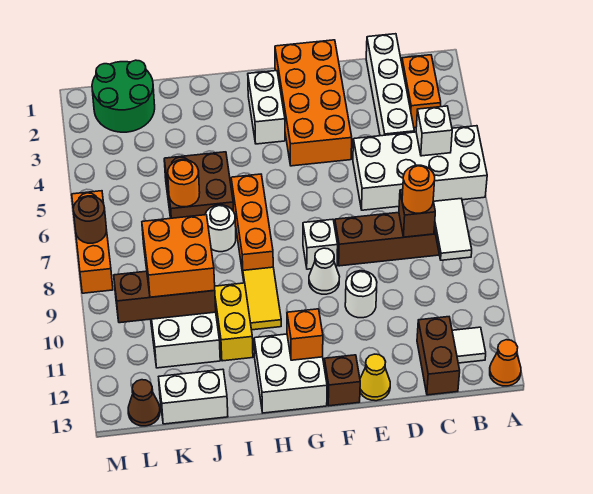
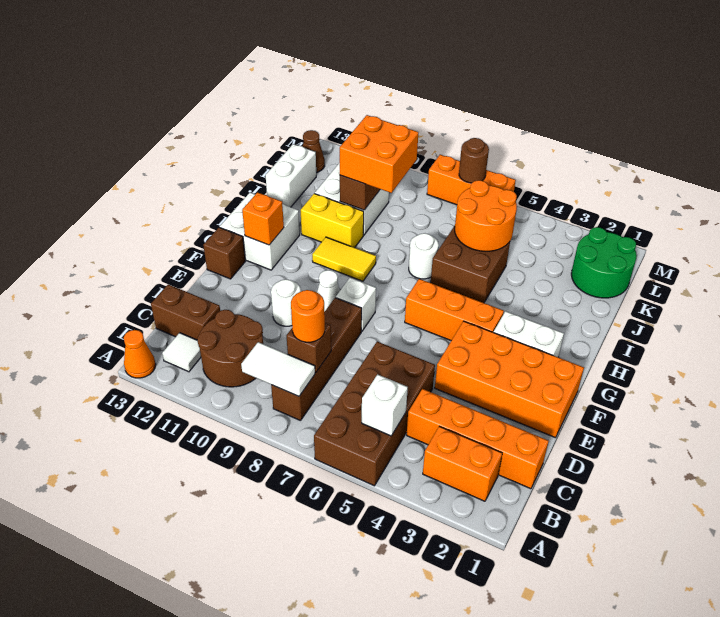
white brick A5:D6 level 1 -> brown brick A5:D6 level 1
none -> brown round brick B10:C11 level 1
white brick C1:C4 level 1 -> orange brick C1:C4 level 1
yellow cone E13 level 1 -> none
orange brick H6:H8 level 1 -> orange brick G4:G6 level 1
orange round brick J6 level 2 -> orange round brick J5:K6 level 2

